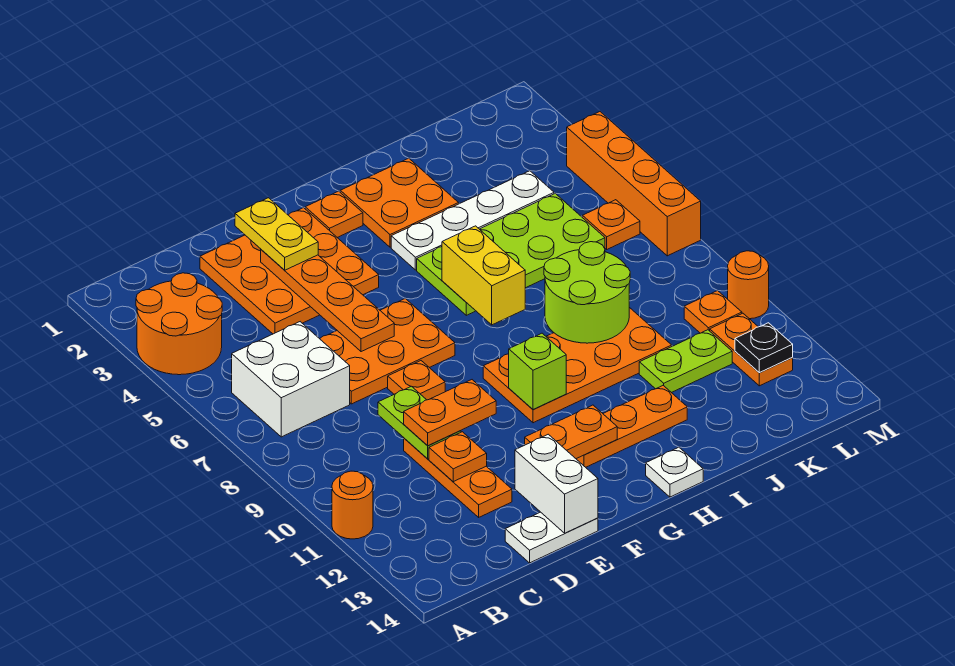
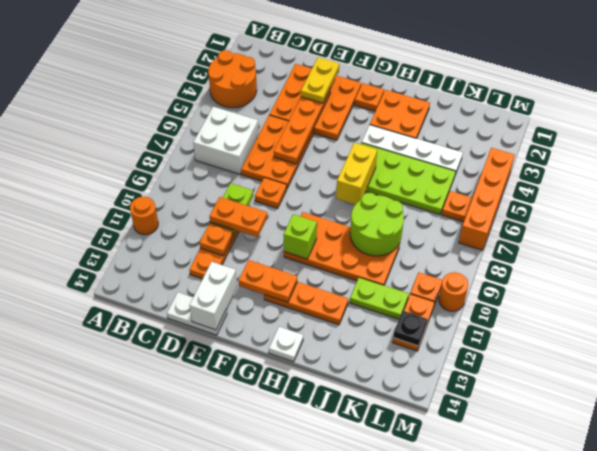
orange plate D6:F7 level 1 -> orange plate D5:E7 level 1

